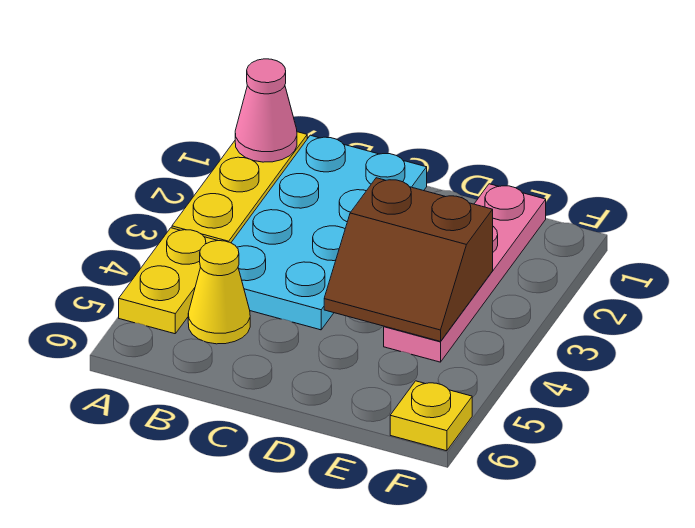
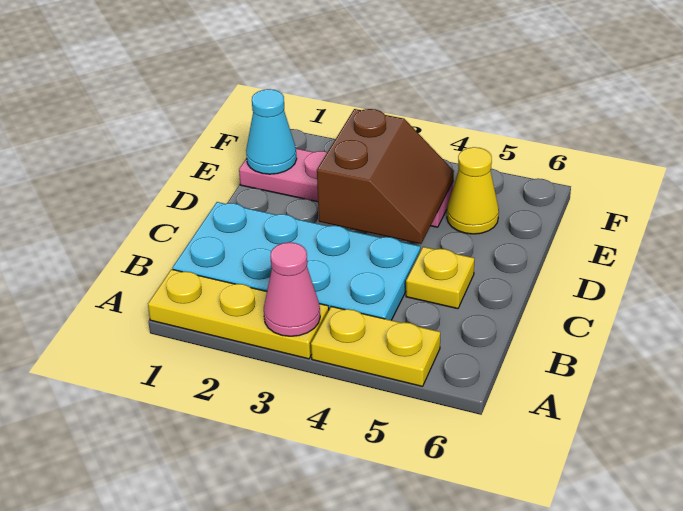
pink cone A1 level 2 -> pink cone A3 level 2
yellow cone B5 level 1 -> yellow cone E5 level 1
none -> cyan cone E1 level 2
yellow plate F6 level 1 -> yellow plate C5 level 1

